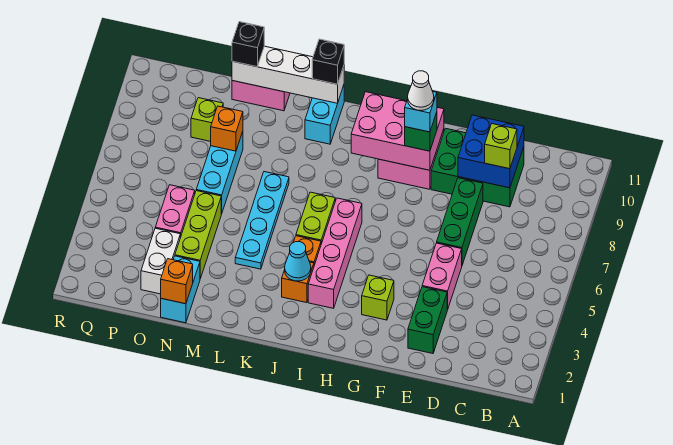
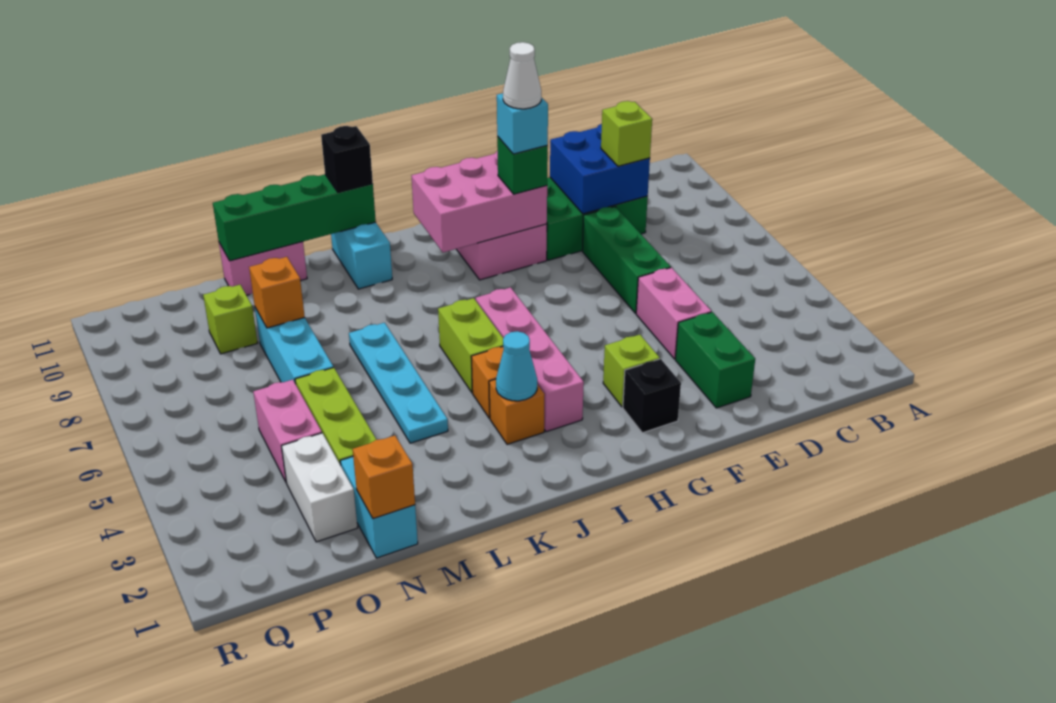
white brick K11:N11 level 2 -> green brick K11:N11 level 2
black brick N11 level 3 -> black brick G2 level 1

